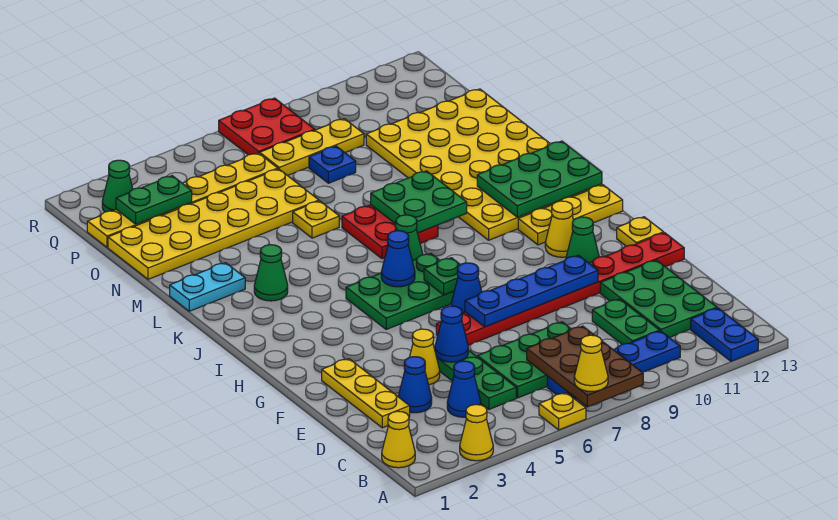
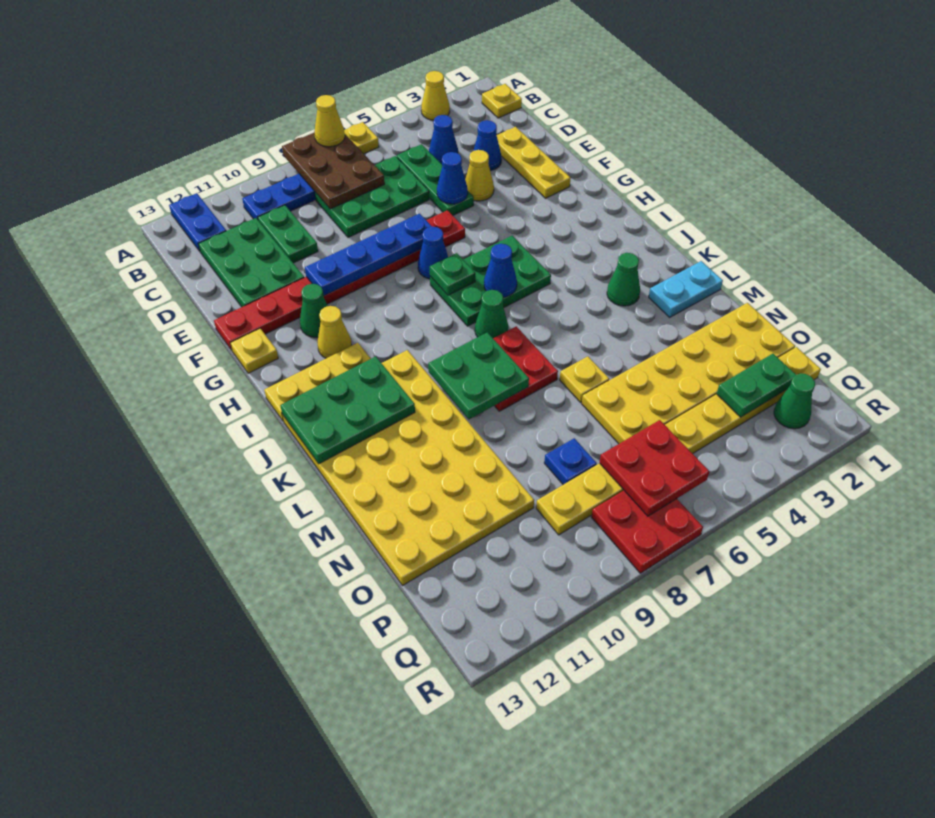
yellow cone B1 level 1 -> yellow plate B1 level 1
none -> red plate P6:Q7 level 2

